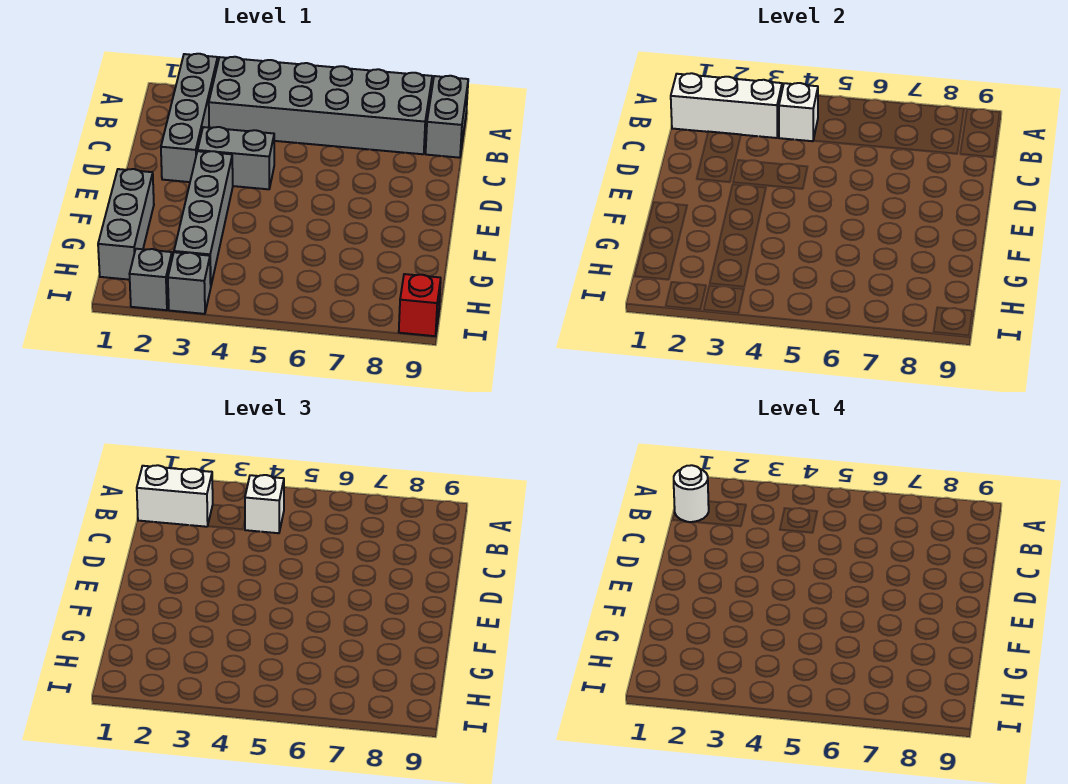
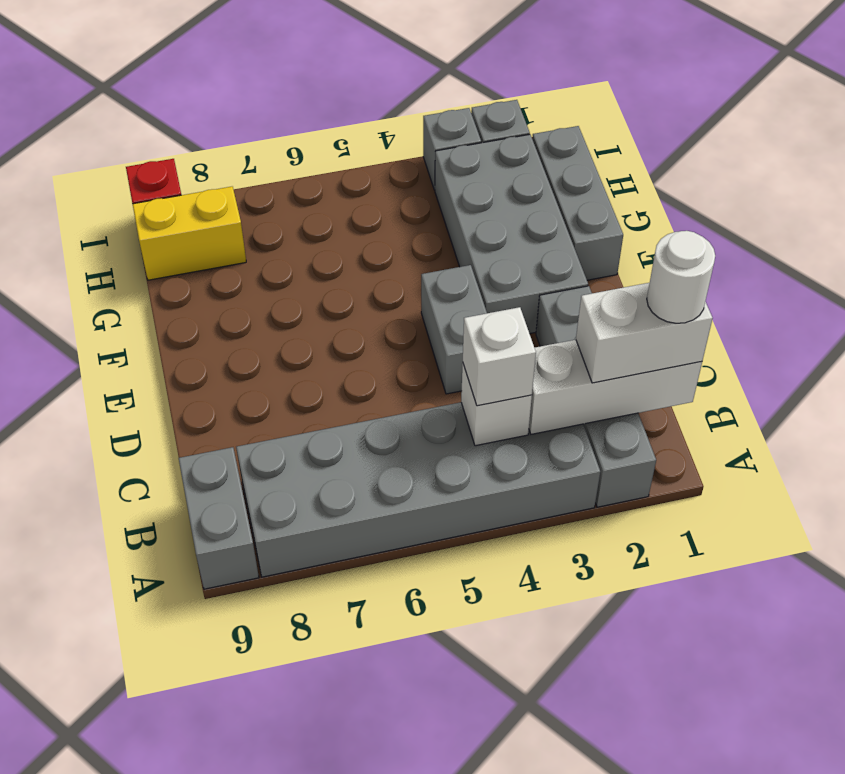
grey brick D3:D4 level 1 -> grey brick D4:E4 level 1
grey brick E3:H3 level 1 -> grey brick E2:H3 level 1
none -> yellow brick H8:H9 level 1

